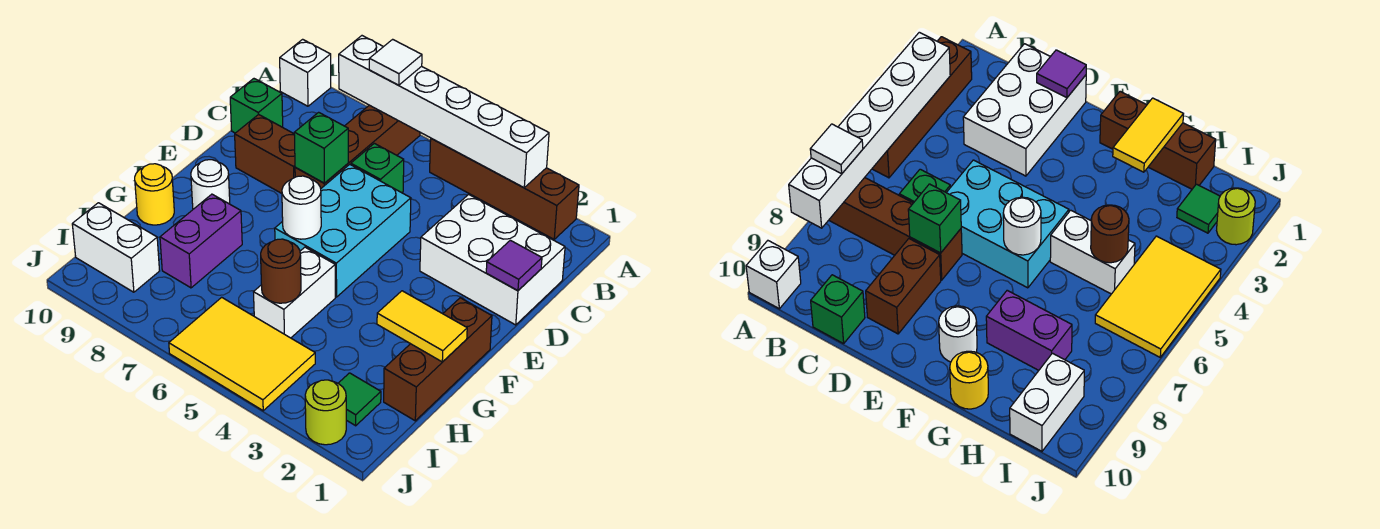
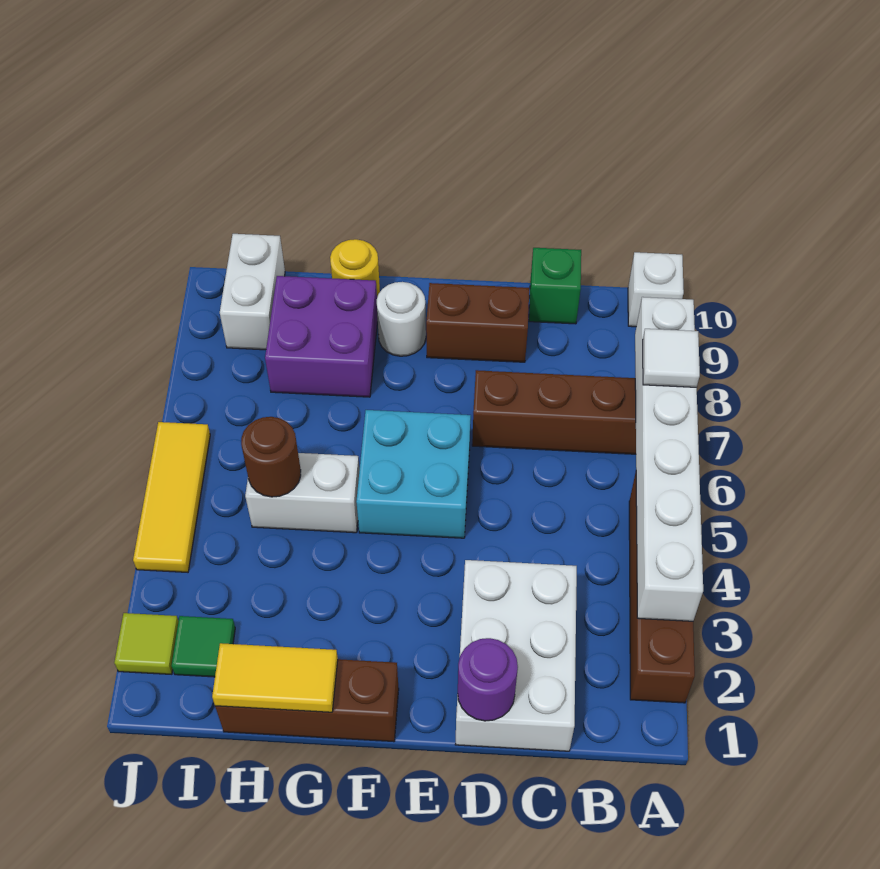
green brick C6 level 1 -> none
purple tile D1 level 2 -> purple round brick D1 level 2
cyan brick D5:F6 level 1 -> cyan brick E5:F6 level 1
green brick D7 level 2 -> none
brown brick D8:D9 level 1 -> brown brick D9:E9 level 1
white round brick F6 level 2 -> none
yellow tile G1:G2 level 2 -> yellow tile G1:H1 level 2
purple brick G8:H8 level 1 -> purple brick G8:H9 level 1
yellow tile I4:J6 level 1 -> yellow tile J4:J6 level 1
lime round brick J2 level 1 -> lime tile J2 level 1

